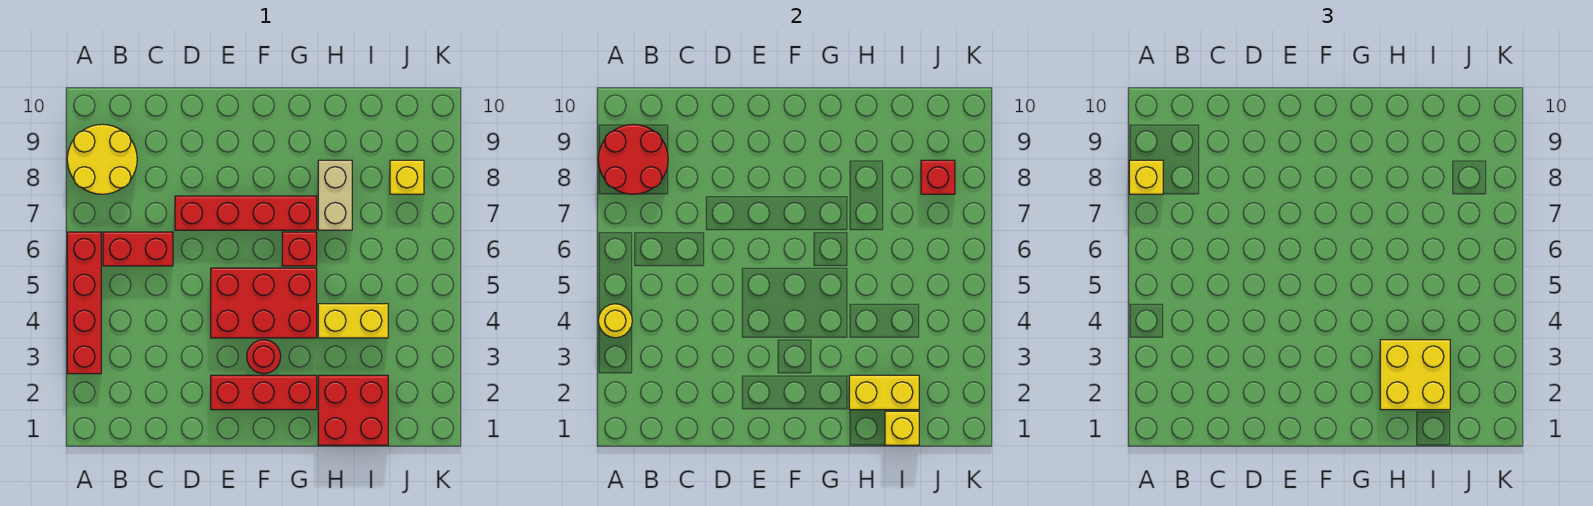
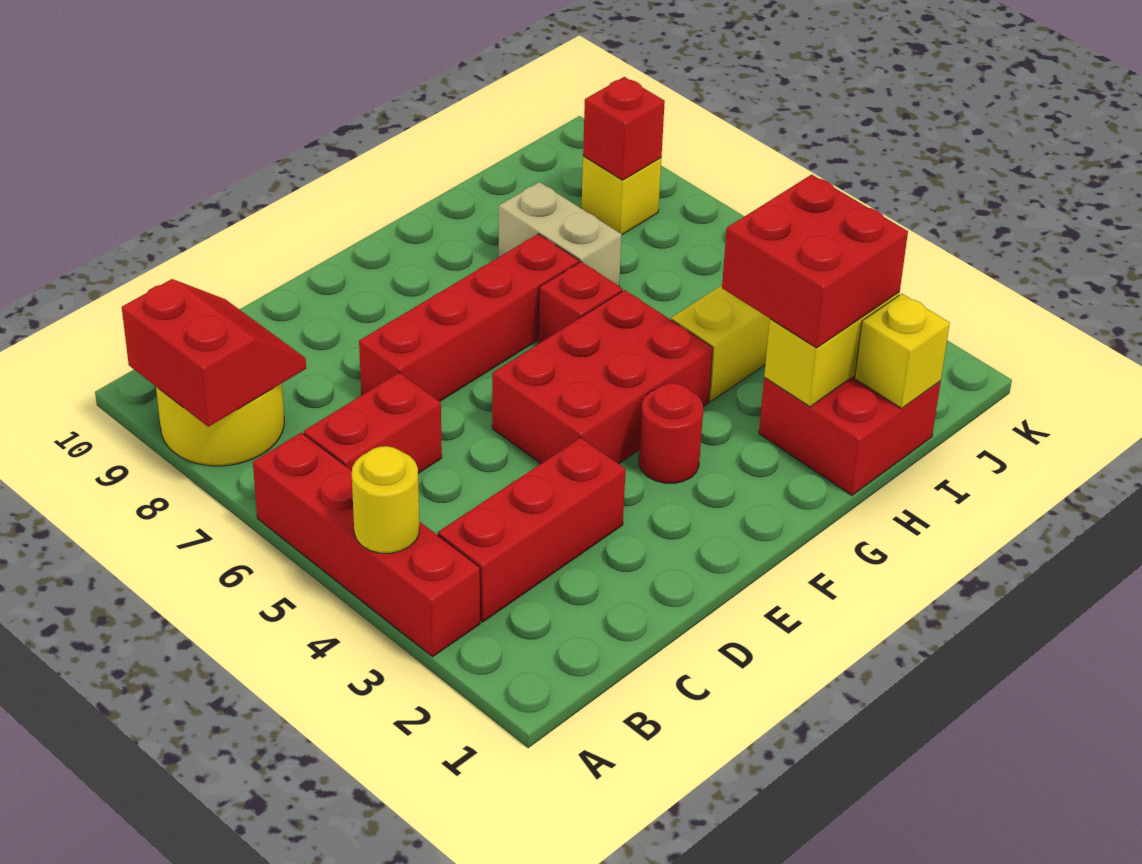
red round brick A8:B9 level 2 -> red slope A8:B9 level 2 top A
yellow brick A8 level 3 -> none
red brick E2:G2 level 1 -> red brick B3:D3 level 1
yellow brick H2:I3 level 3 -> red brick H2:I3 level 3

